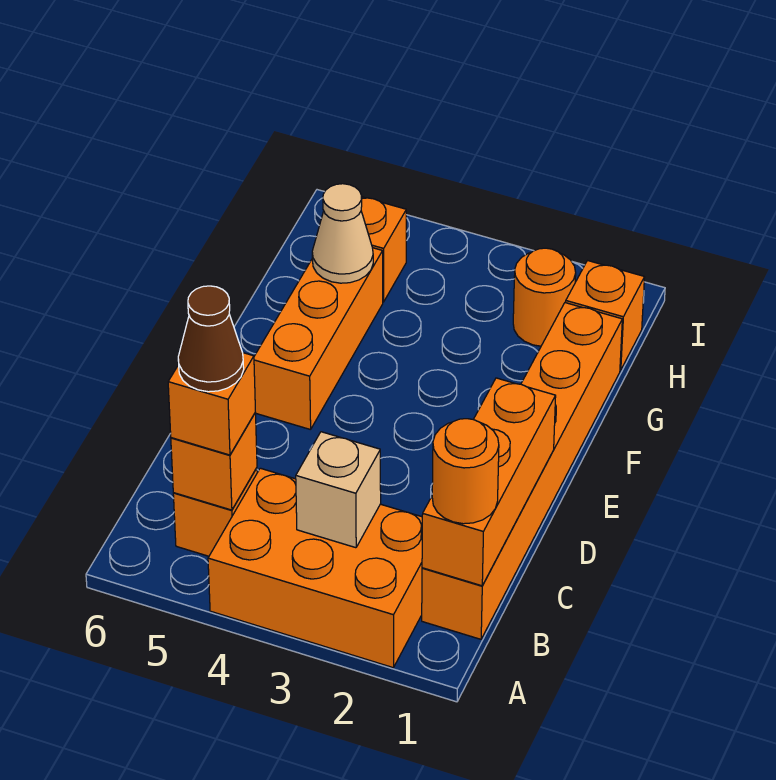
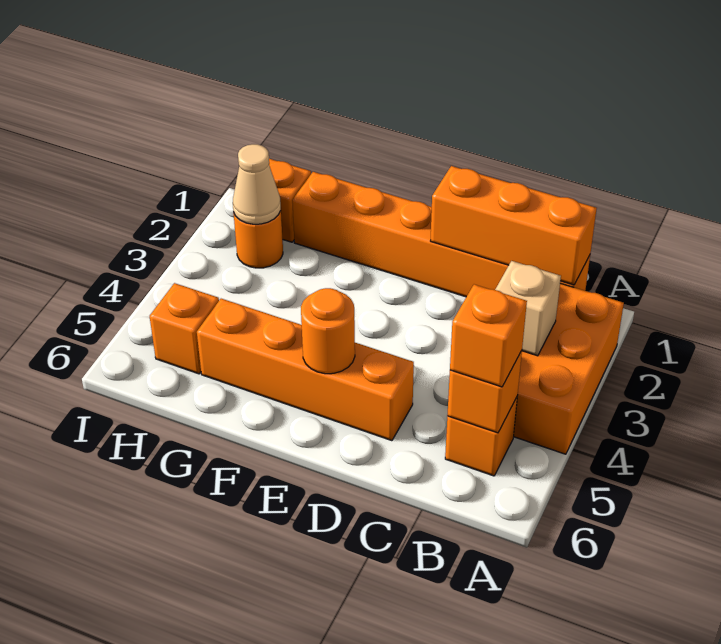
orange round brick B1 level 3 -> orange round brick E5 level 2
brown cone B5 level 4 -> none
orange brick E5:G5 level 1 -> orange brick D5:G5 level 1
tan cone G5 level 2 -> tan cone H2 level 2

